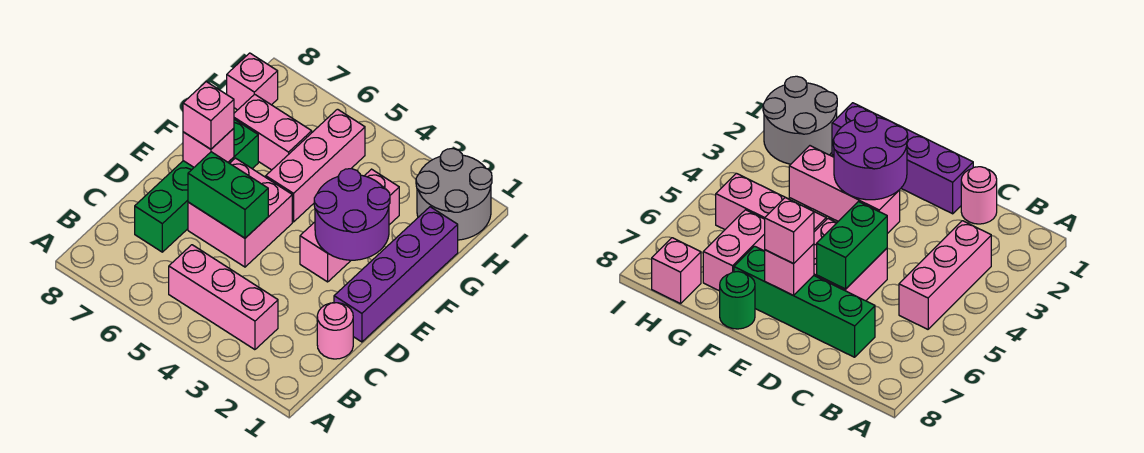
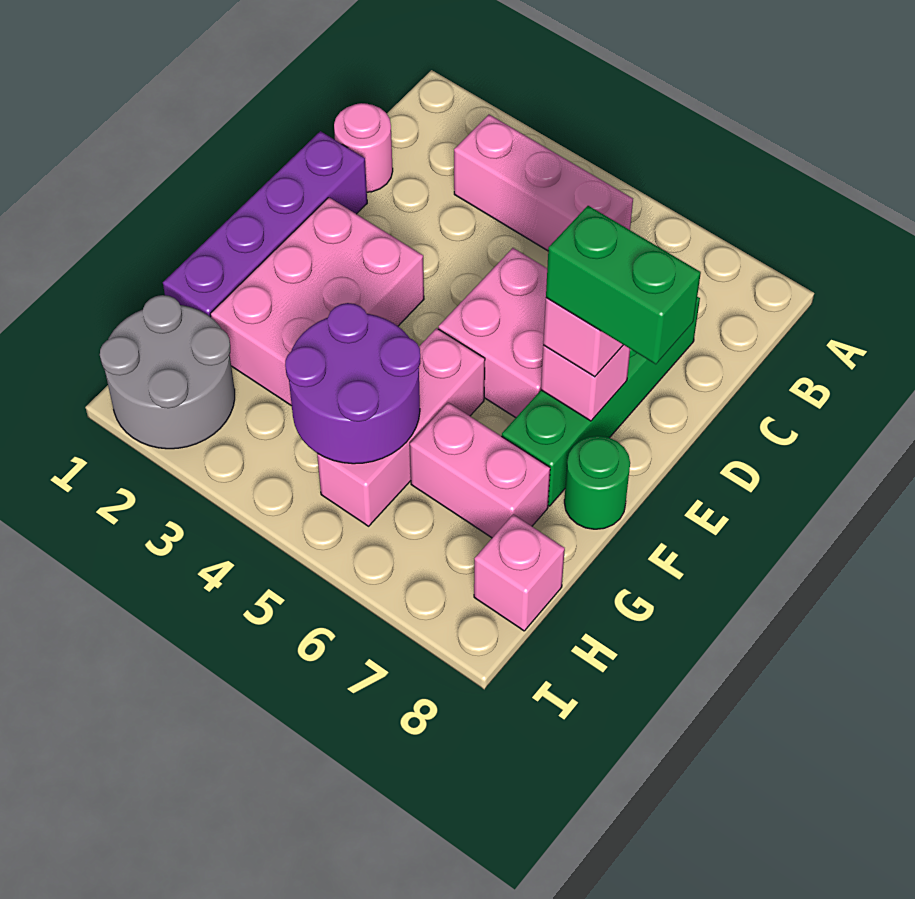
green brick D5:D6 level 2 -> green brick E7:E8 level 4
purple round brick E2:F3 level 2 -> purple round brick G4:H5 level 2
pink brick E3:G3 level 1 -> pink brick E2:G3 level 1

